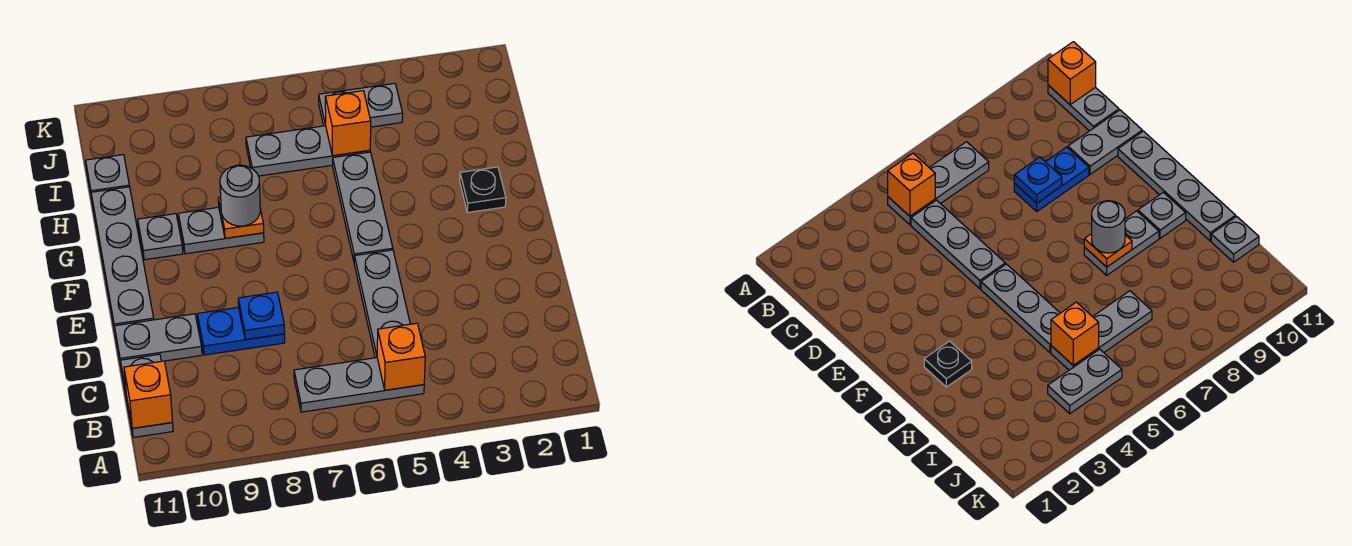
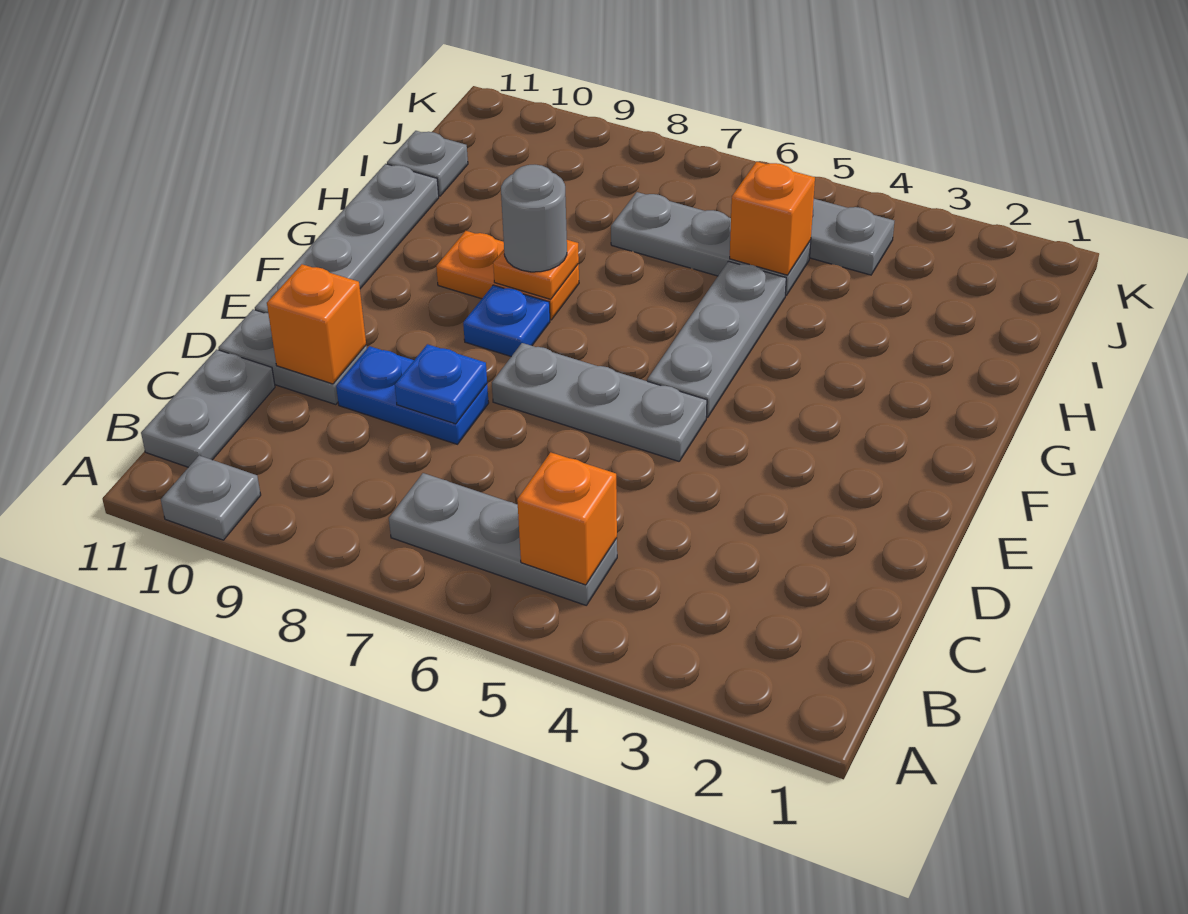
orange brick B11 level 2 -> orange brick D10 level 2
grey plate C5:E5 level 1 -> grey plate E5:E7 level 1
none -> blue plate F8 level 1
black plate G2 level 1 -> none
grey plate G8:G9 level 1 -> orange plate G8:G9 level 1
grey plate G10 level 1 -> grey plate A10 level 1

